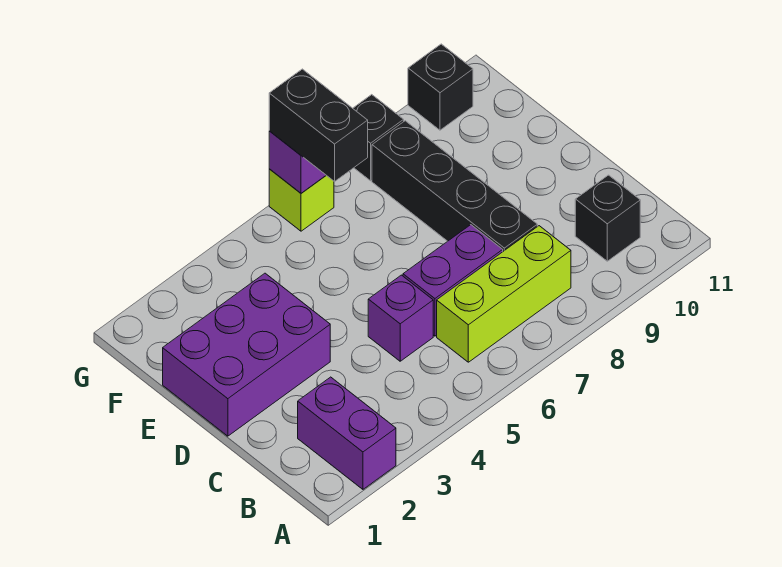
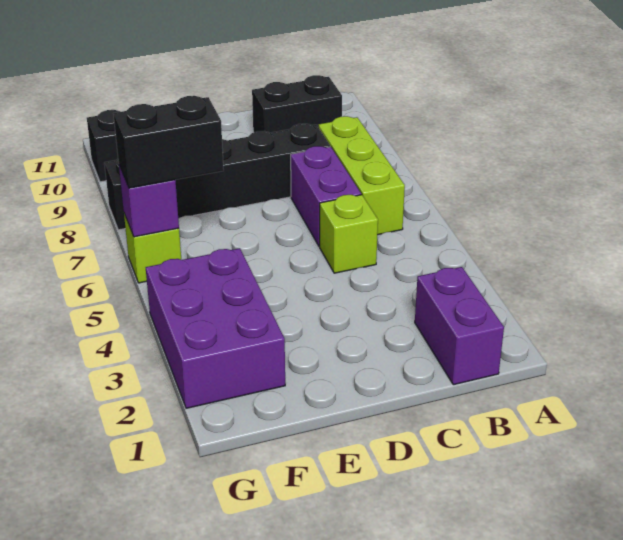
purple brick A2:B2 level 1 -> purple brick B1:B2 level 1
black brick B10 level 1 -> black brick B10:C10 level 1
purple brick C5 level 1 -> lime brick C5 level 1
purple brick D1:E3 level 1 -> purple brick F2:G4 level 1

